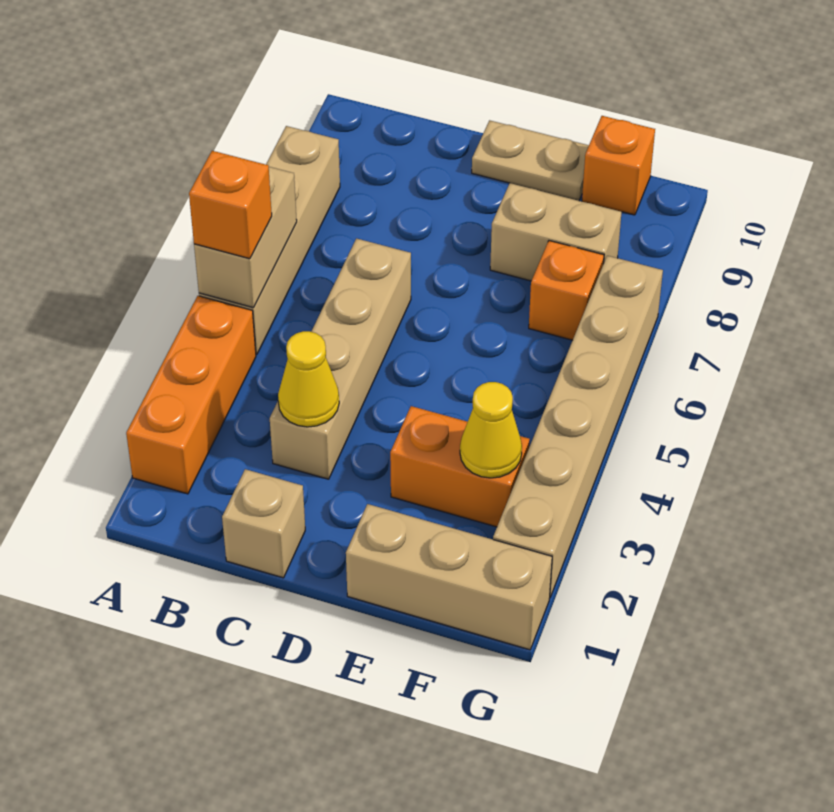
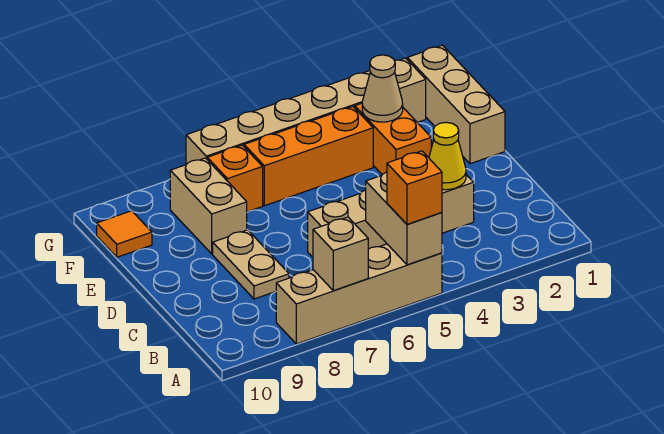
orange brick A2:A4 level 1 -> orange brick F4:F6 level 1
tan brick A5:A6 level 2 -> tan brick A5:B5 level 2
tan brick C1 level 1 -> tan brick A7 level 2
tan plate D10:E10 level 1 -> tan plate C8:D8 level 1
yellow cone F3 level 2 -> tan cone F3 level 2
orange brick F10 level 1 -> orange tile F10 level 1

